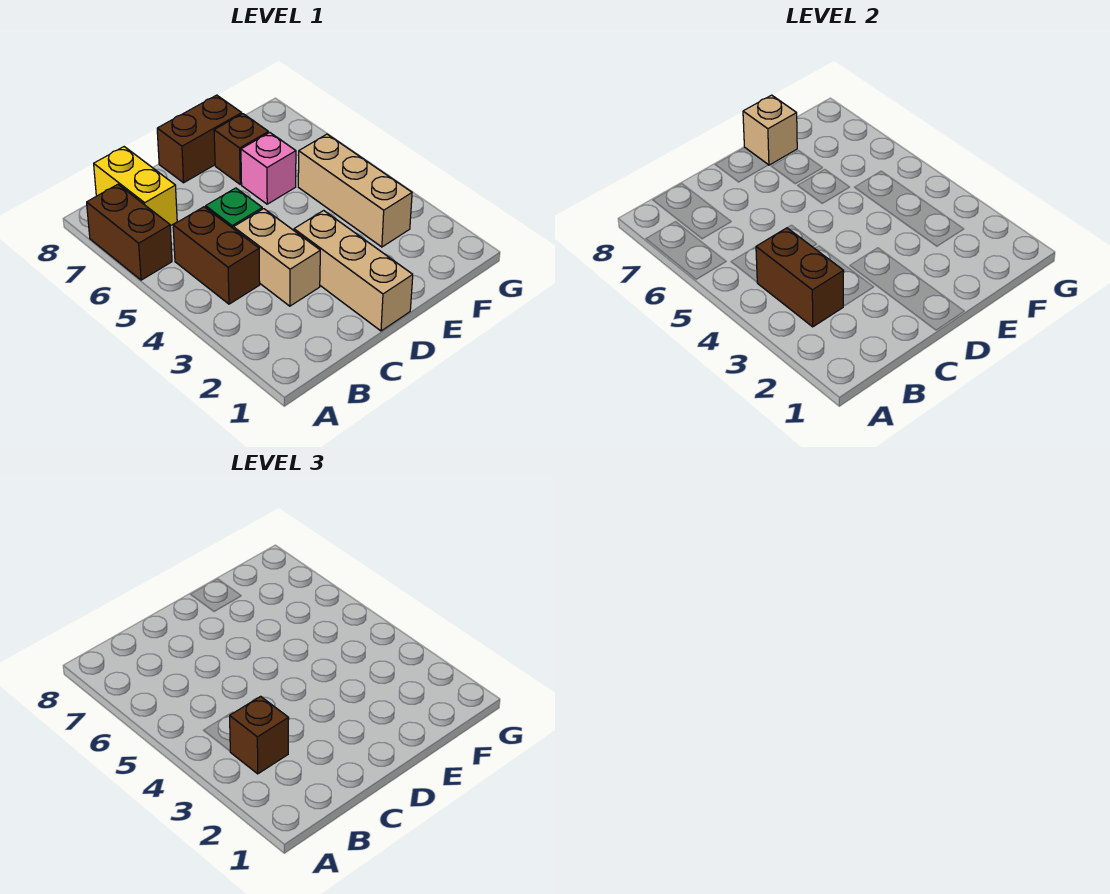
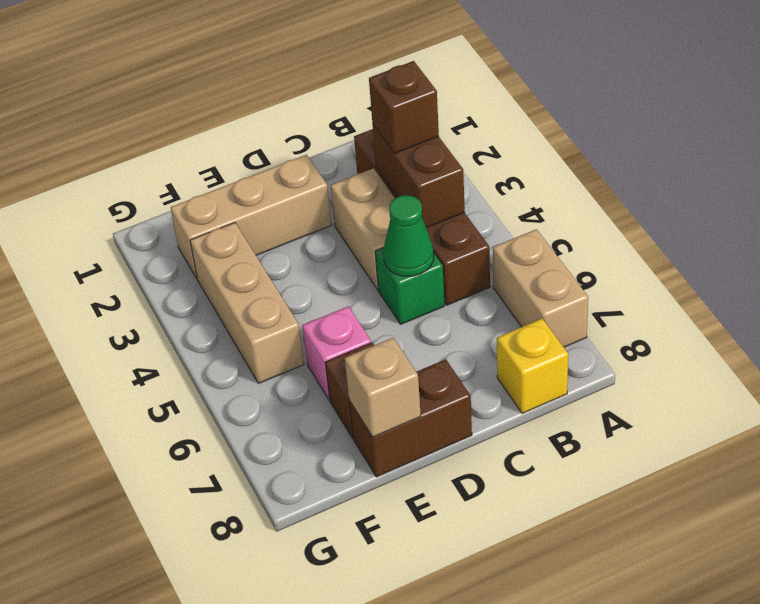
brown brick A6:A7 level 1 -> tan brick A6:A7 level 1
brown brick B4:B5 level 1 -> brown brick B2:B5 level 1
yellow brick B7:B8 level 1 -> yellow brick B8 level 1
none -> green cone C5 level 2
tan brick D1:D3 level 1 -> tan brick D2:F2 level 1

